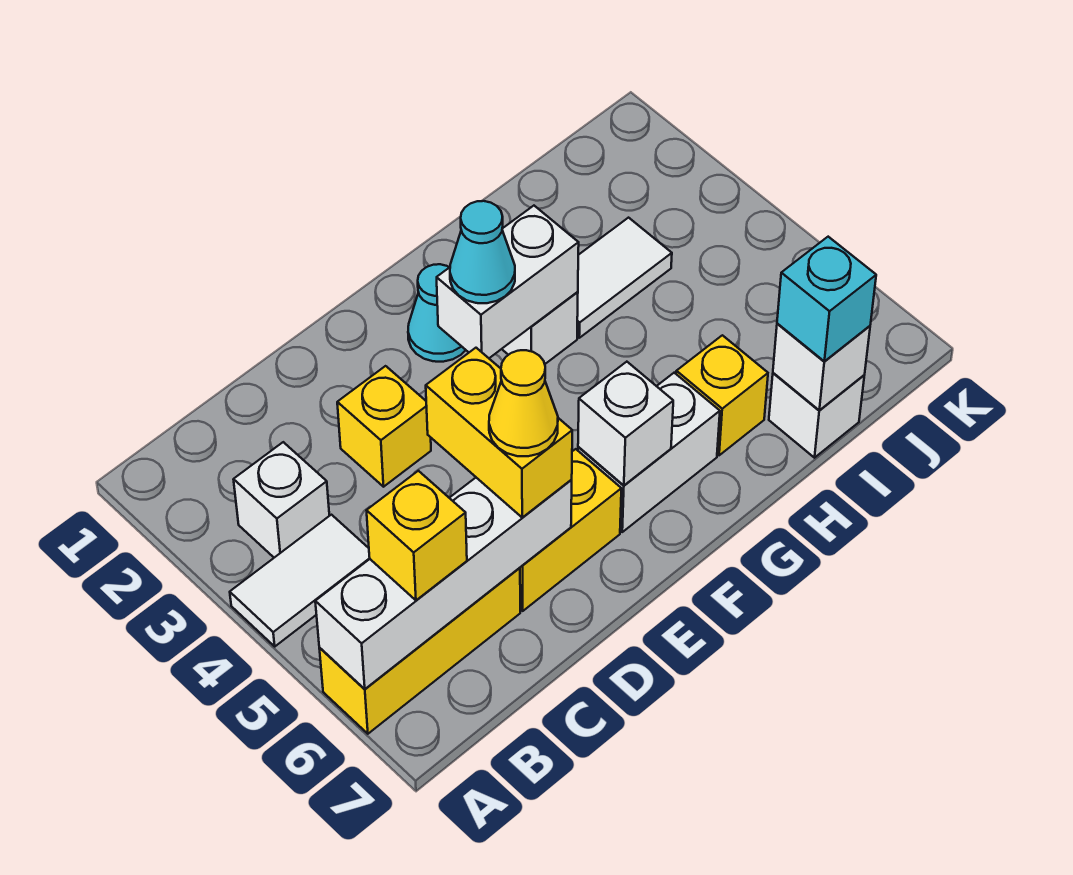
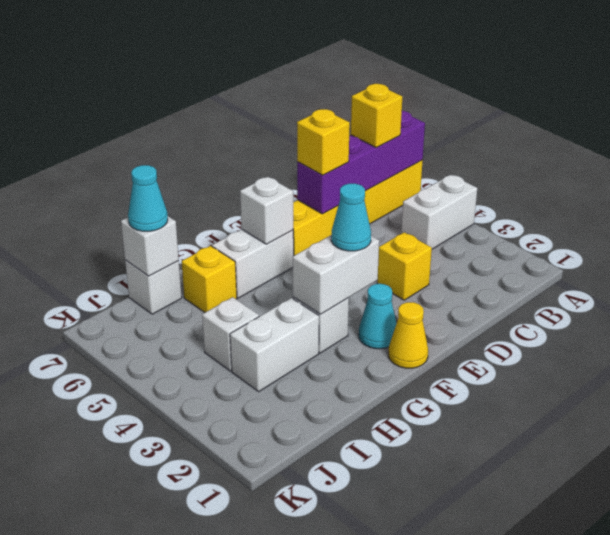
white tile A4:B4 level 1 -> white brick A4:B4 level 1
white brick A6:D6 level 2 -> purple brick A6:D6 level 2
white brick B3 level 1 -> white brick I4 level 1
yellow brick D5:D6 level 3 -> yellow brick D6 level 3
yellow cone D6 level 4 -> yellow cone F1 level 1
white tile H3:I3 level 1 -> white brick H3:I3 level 1
cyan brick I7 level 3 -> cyan cone I7 level 3

